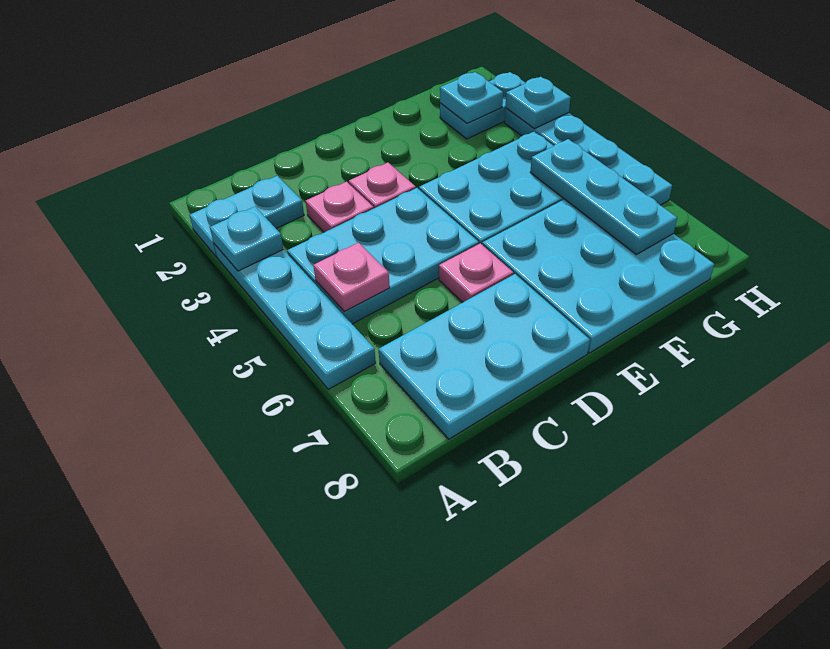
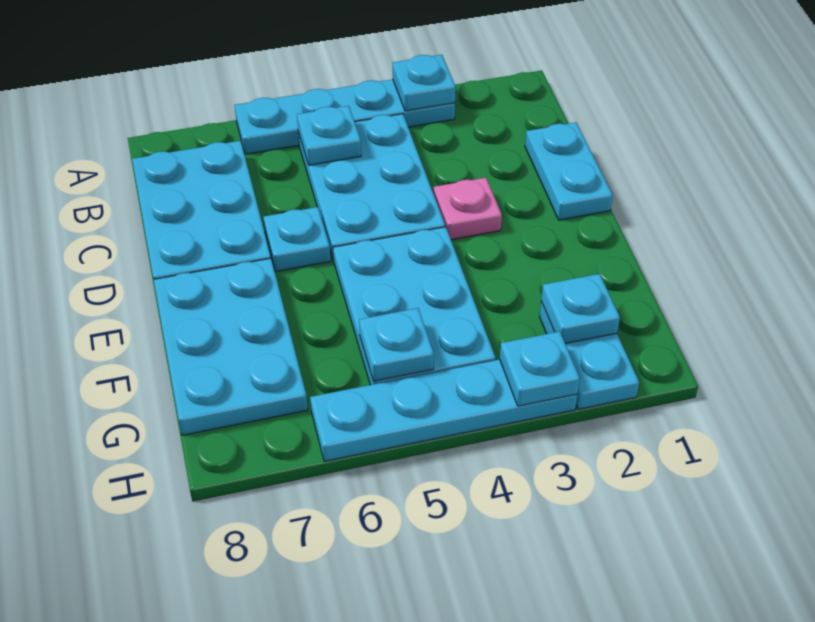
cyan plate A2:B2 level 1 -> cyan plate C1:D1 level 1
pink plate B5 level 2 -> cyan plate B5 level 2
pink plate C3 level 1 -> none
pink plate D6 level 1 -> cyan plate D6 level 1
cyan plate E6:G8 level 1 -> cyan plate E7:G8 level 1
cyan plate G5:G7 level 2 -> cyan plate G5 level 2

